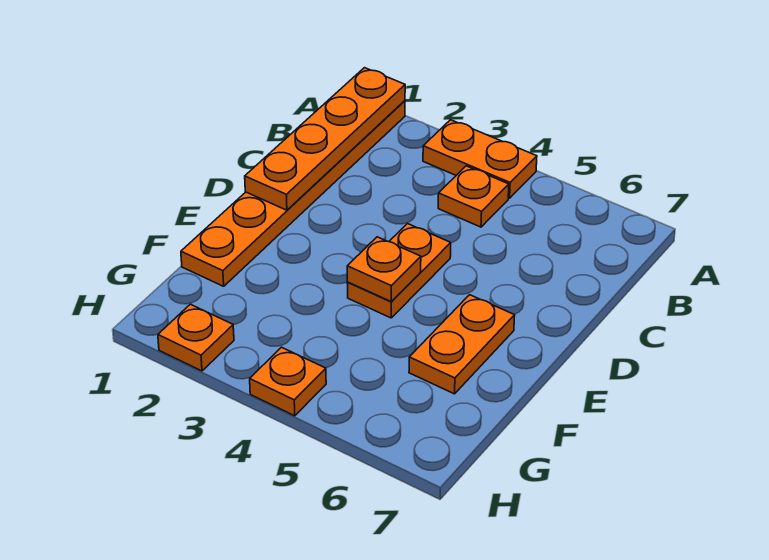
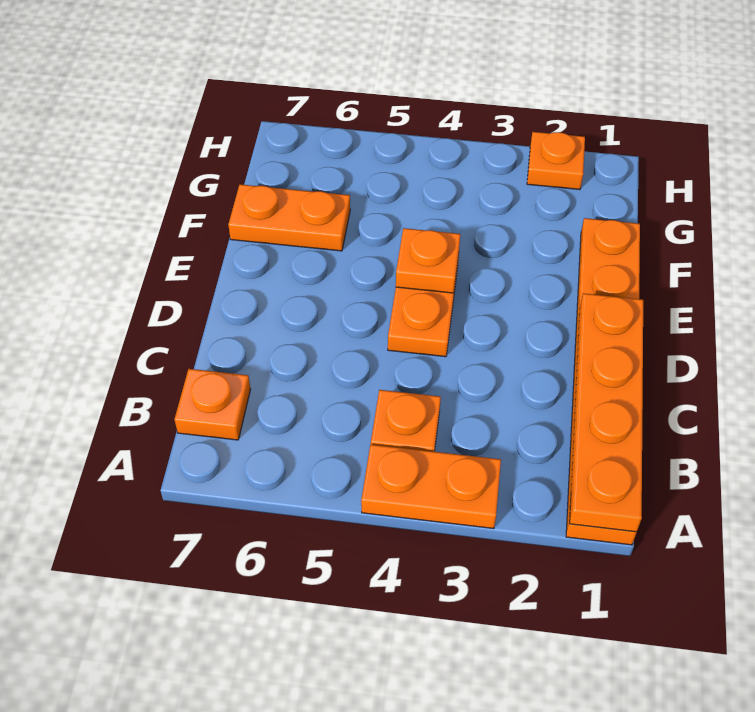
orange plate E6:F6 level 1 -> orange plate F6:F7 level 1
orange plate H4 level 1 -> orange plate B7 level 1

